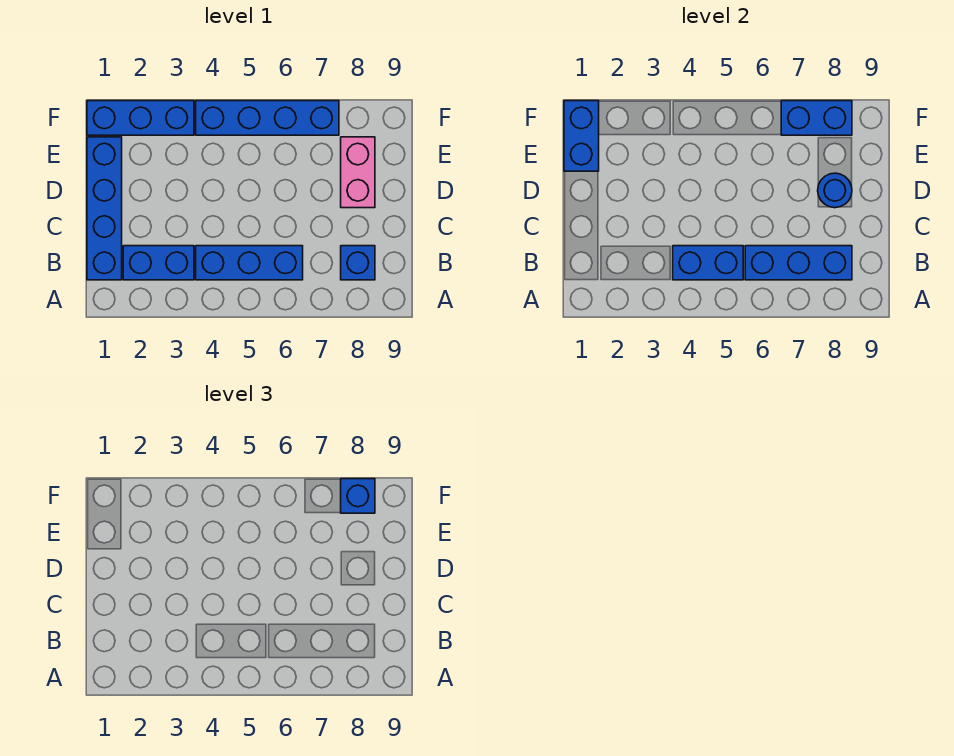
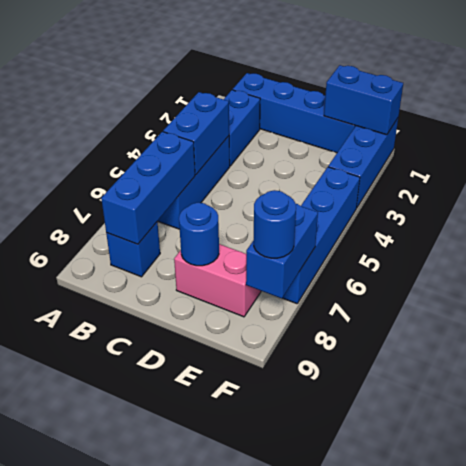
blue brick F8 level 3 -> blue round brick F8 level 3

